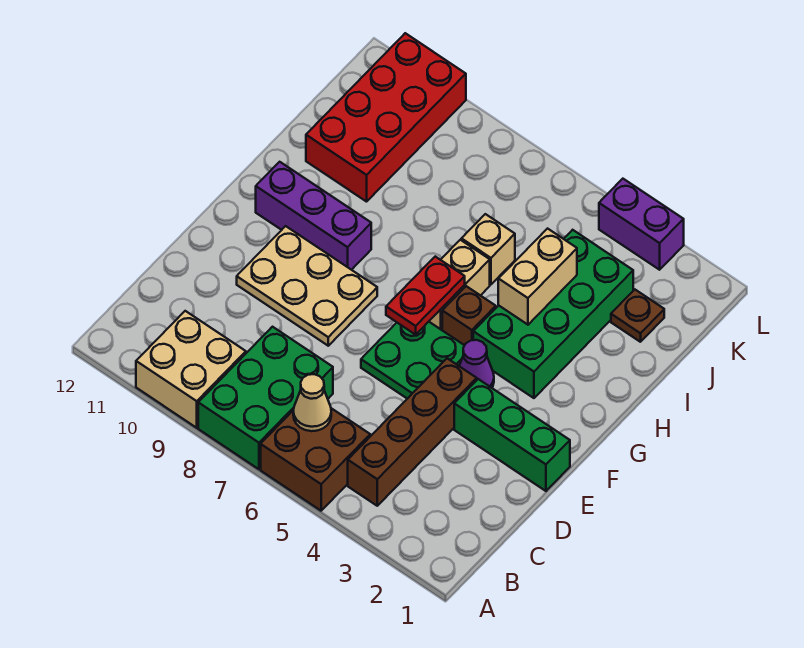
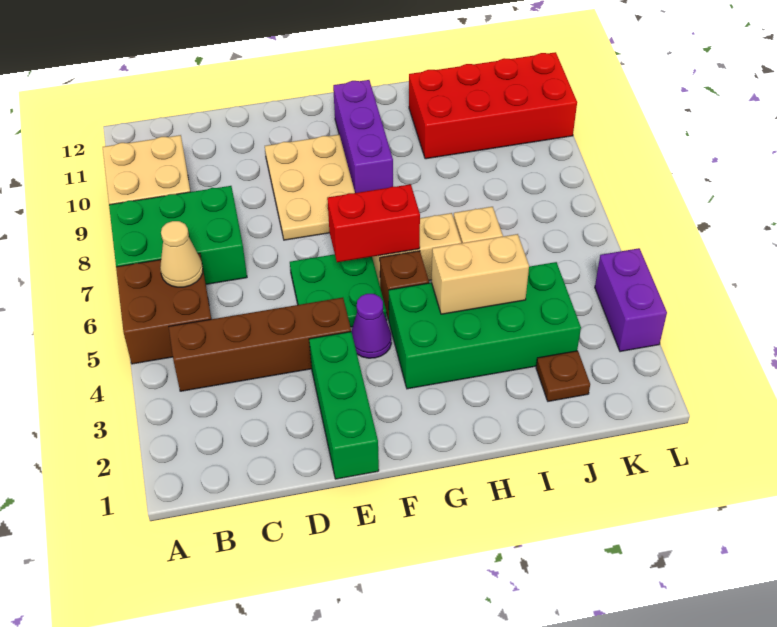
red plate F6:G6 level 2 -> red brick F6:G6 level 2

